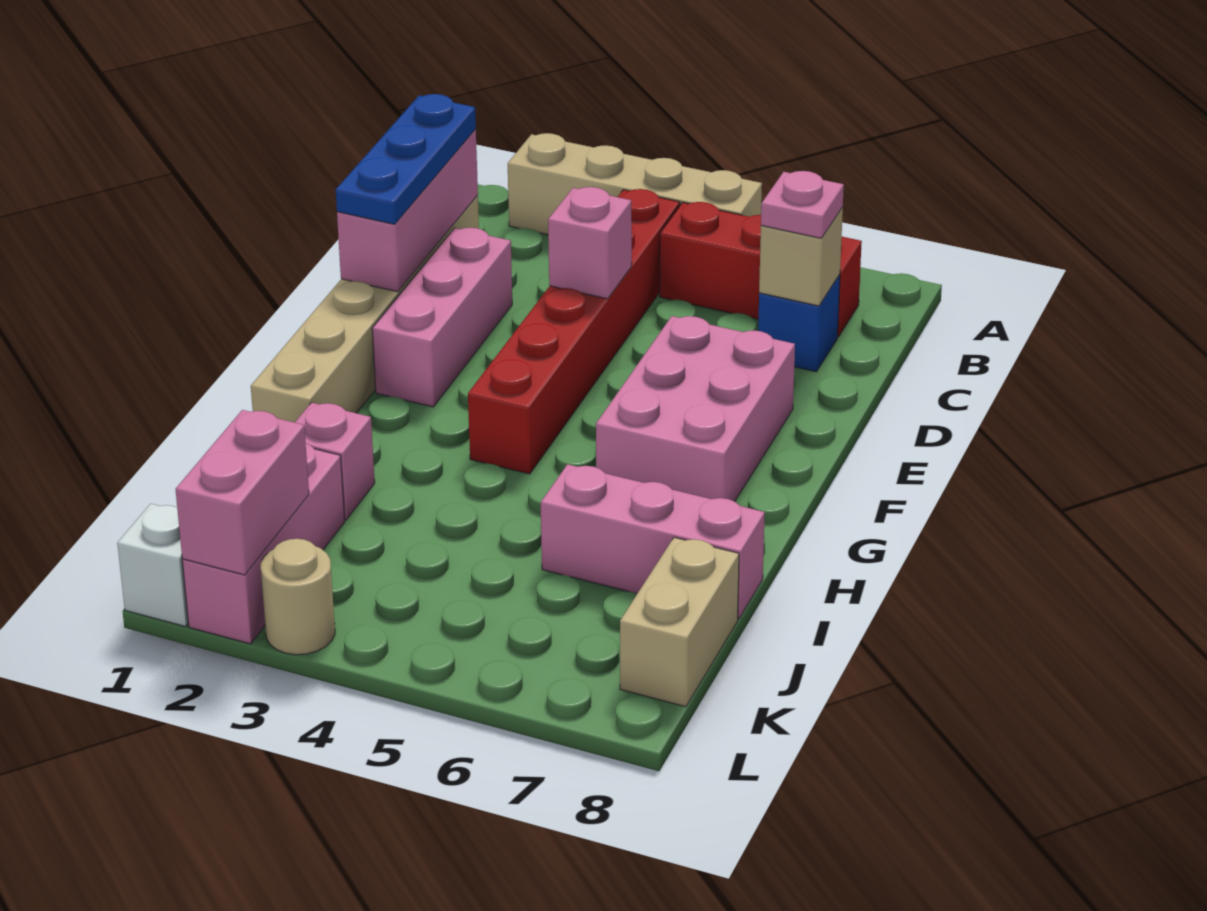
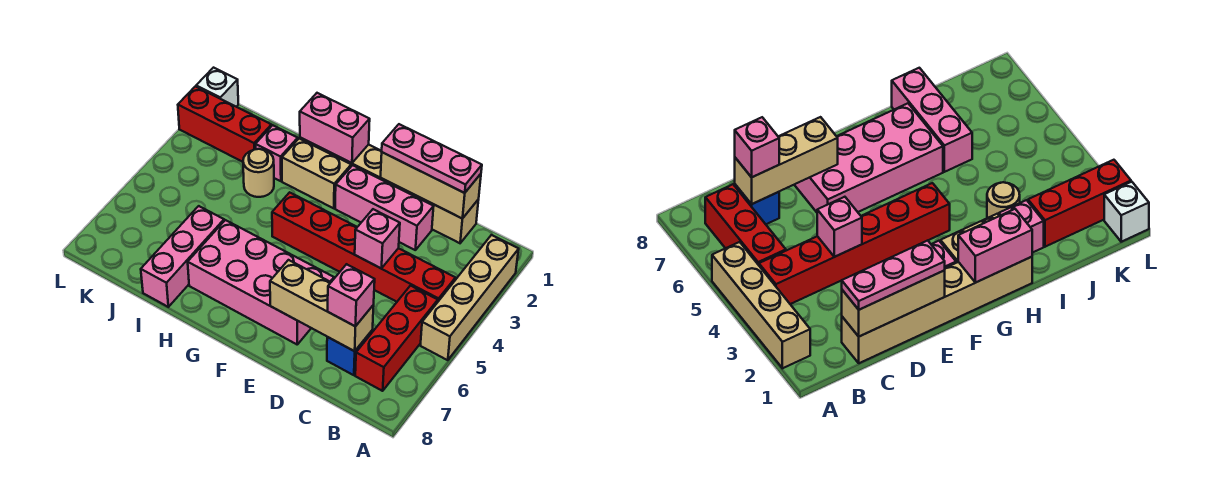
pink brick C1:E1 level 2 -> tan brick C1:E1 level 2
blue plate C1:E1 level 3 -> pink plate C1:E1 level 3
tan brick C7 level 2 -> tan brick C7:E7 level 2
pink plate C7 level 3 -> pink brick C7 level 3
pink brick E6:G7 level 1 -> pink brick E6:H7 level 1
pink brick J2:L2 level 1 -> red brick J2:L2 level 1
tan brick J8:K8 level 1 -> tan brick G2:H2 level 1
pink brick K2:L2 level 2 -> pink brick G1:H1 level 2
tan round brick L3 level 1 -> tan round brick I3 level 1

